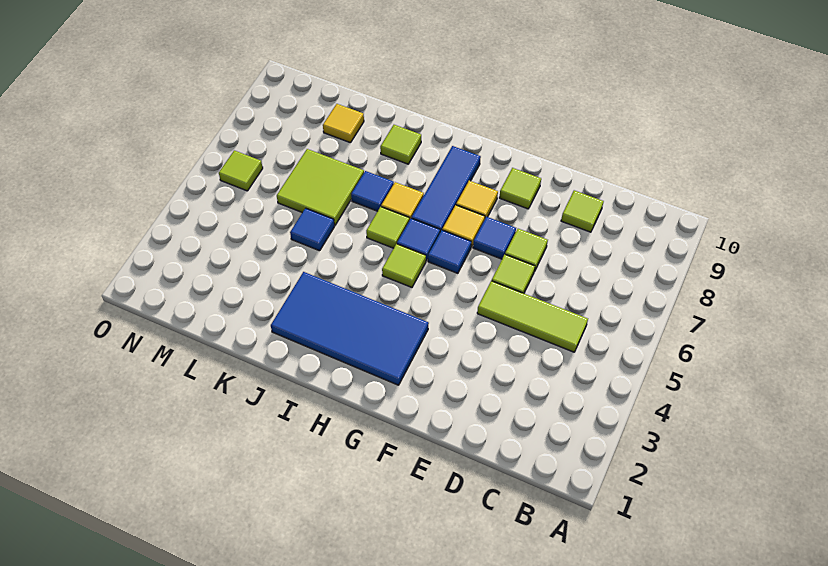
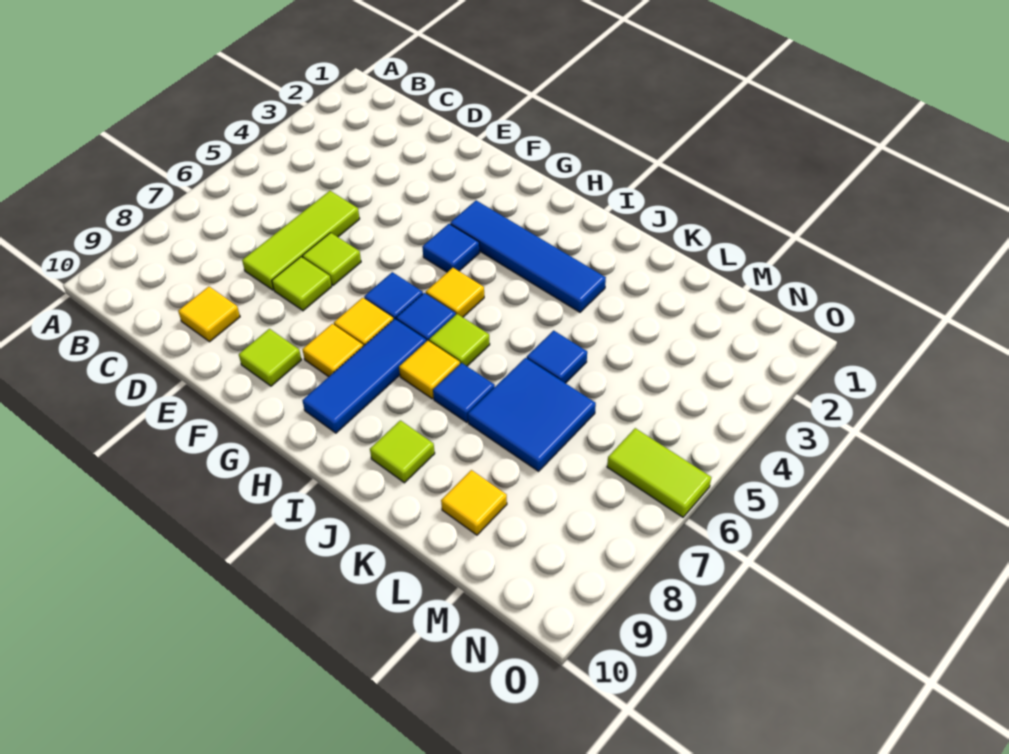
lime tile C5:E5 level 1 -> lime tile D5:D7 level 1
lime tile D9 level 1 -> yellow tile D9 level 1
blue tile F7 level 1 -> blue tile G4 level 1
blue tile G2:J3 level 1 -> blue tile G3:J3 level 1
lime tile H5 level 1 -> yellow tile H5 level 1
lime tile K6:L7 level 1 -> blue tile K6:L7 level 1
lime tile N6 level 1 -> lime tile N6:O6 level 1

